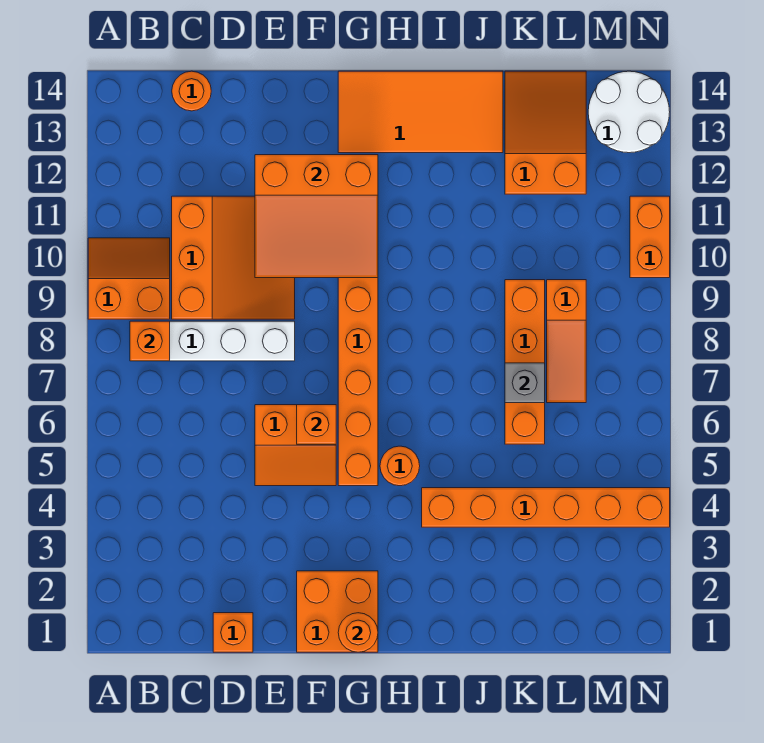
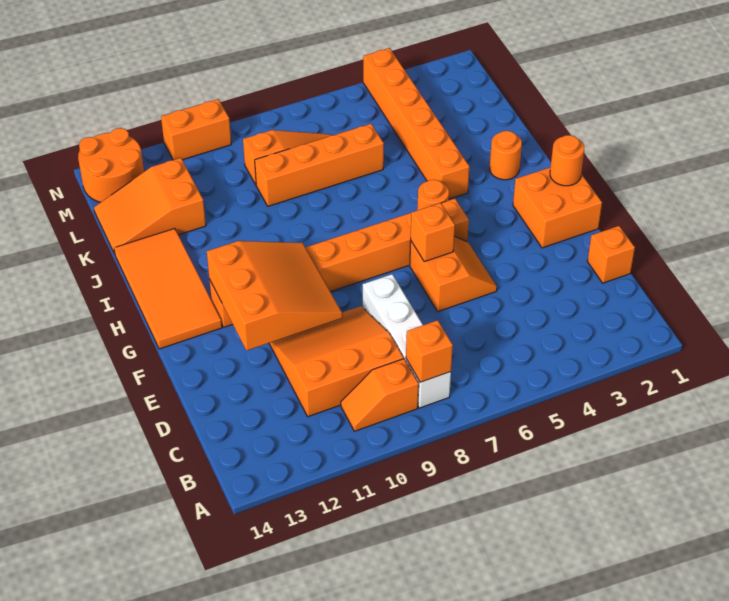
orange slope A9:B10 level 1 top 9 -> orange slope B9:B10 level 1 top 9
orange round brick C14 level 1 -> orange round brick I2 level 1
grey brick K7 level 2 -> none
white round brick M13:N14 level 1 -> orange round brick M13:N14 level 1

